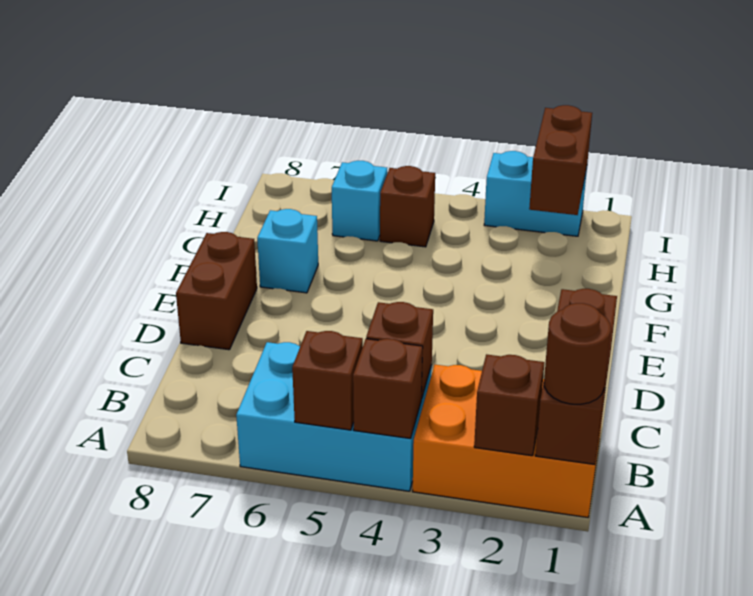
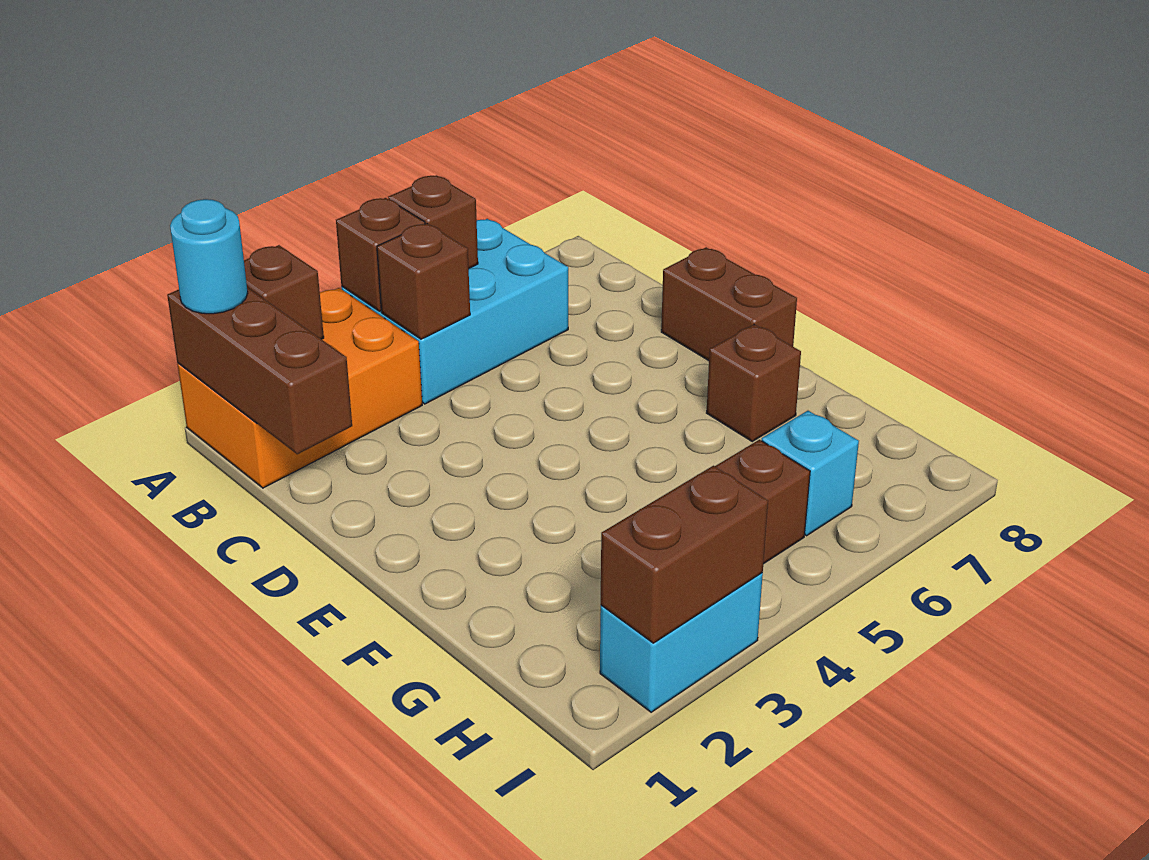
brown round brick A1 level 3 -> cyan round brick A1 level 3
cyan brick F7 level 1 -> brown brick F7 level 1
brown brick H2:I2 level 2 -> brown brick I2:I3 level 2

